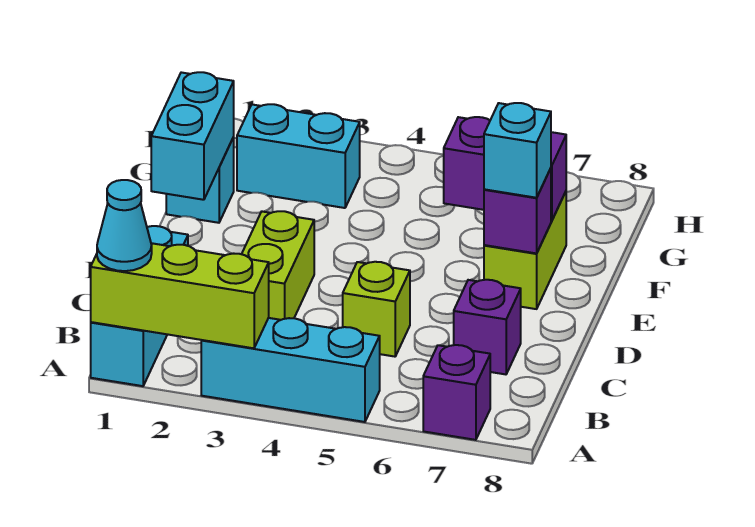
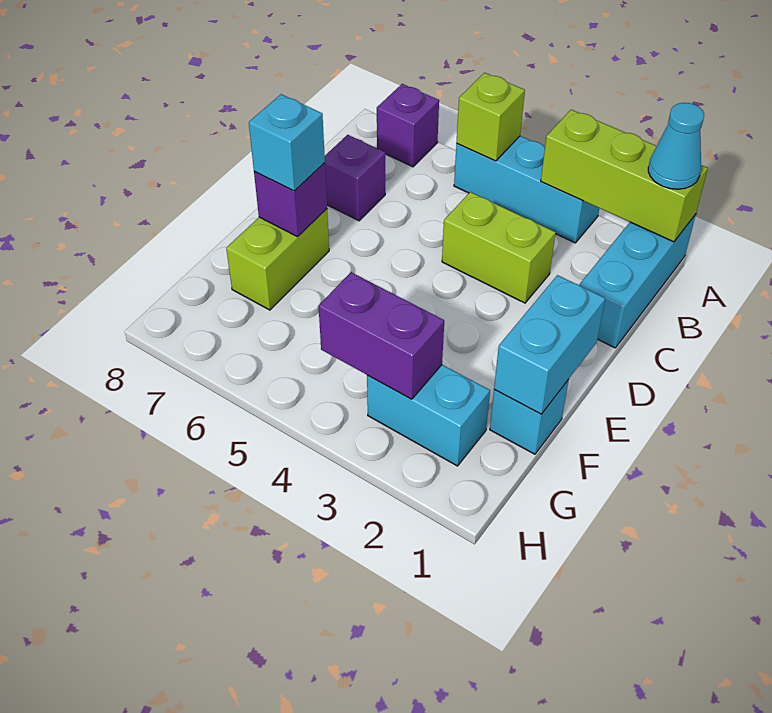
lime brick C3:D3 level 1 -> lime brick C3:C4 level 1
lime brick C5 level 1 -> lime brick A5 level 2
purple brick F6:F7 level 2 -> purple brick G3:G4 level 2

